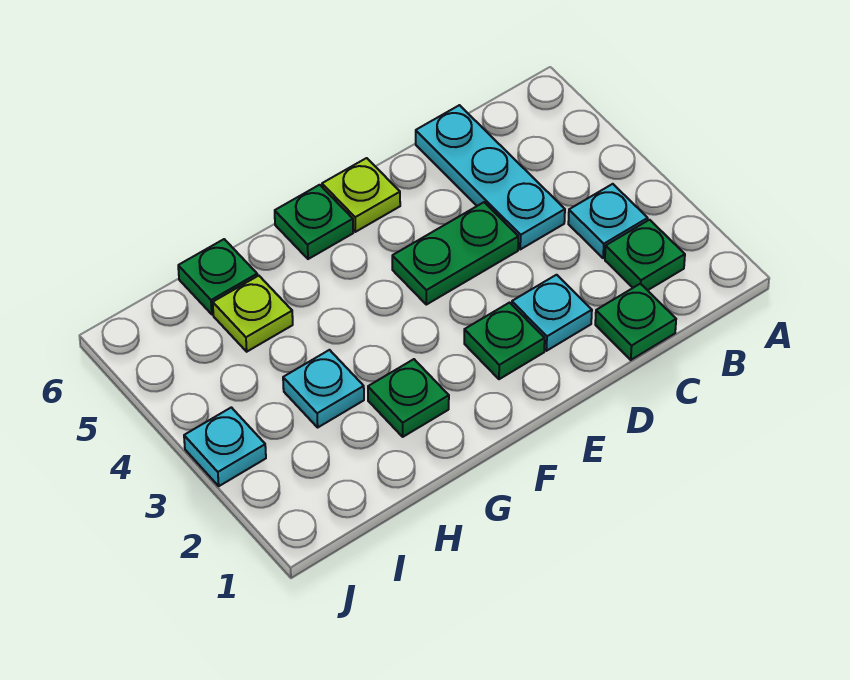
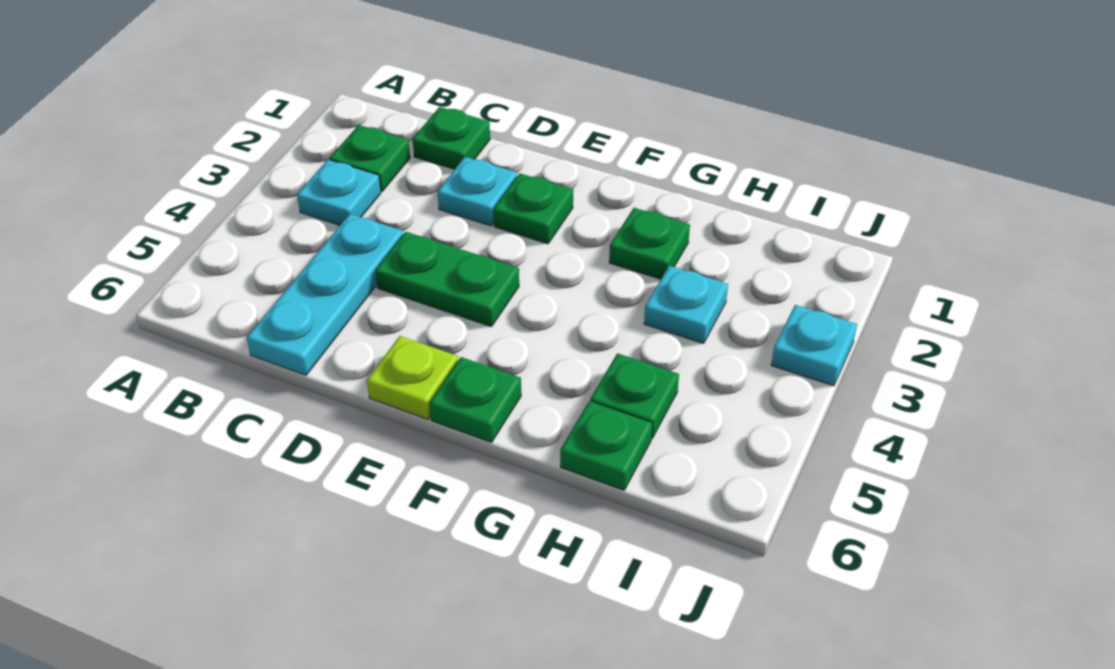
lime plate H5 level 1 -> green plate H5 level 1

